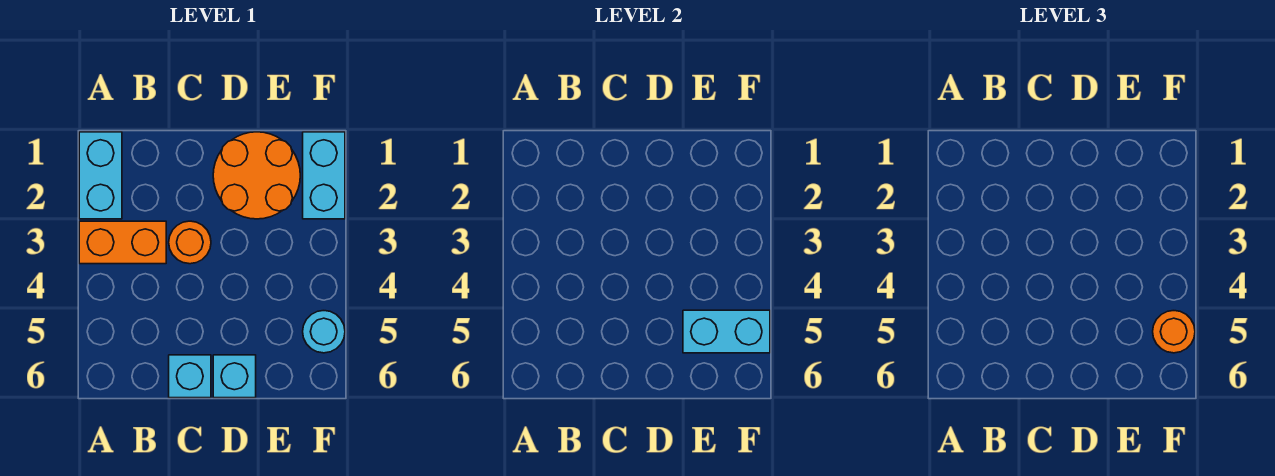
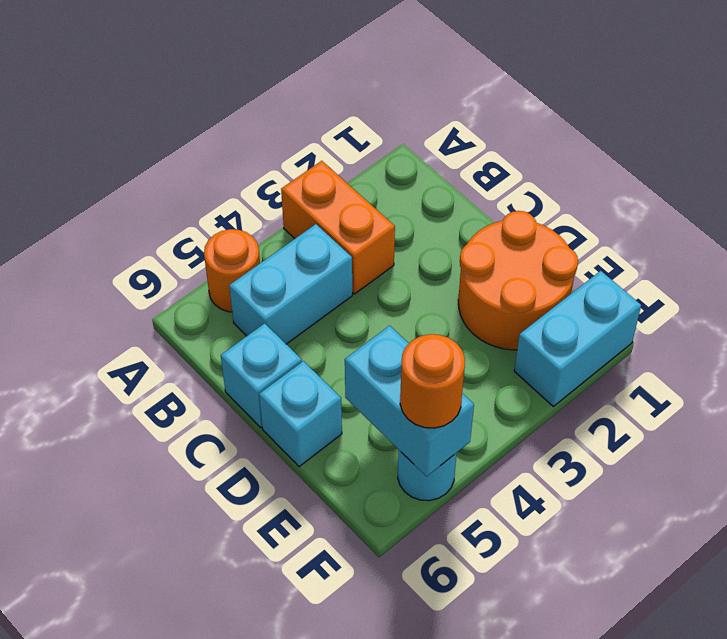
cyan brick A1:A2 level 1 -> cyan brick B4:B5 level 1
orange round brick C3 level 1 -> orange round brick A5 level 1

